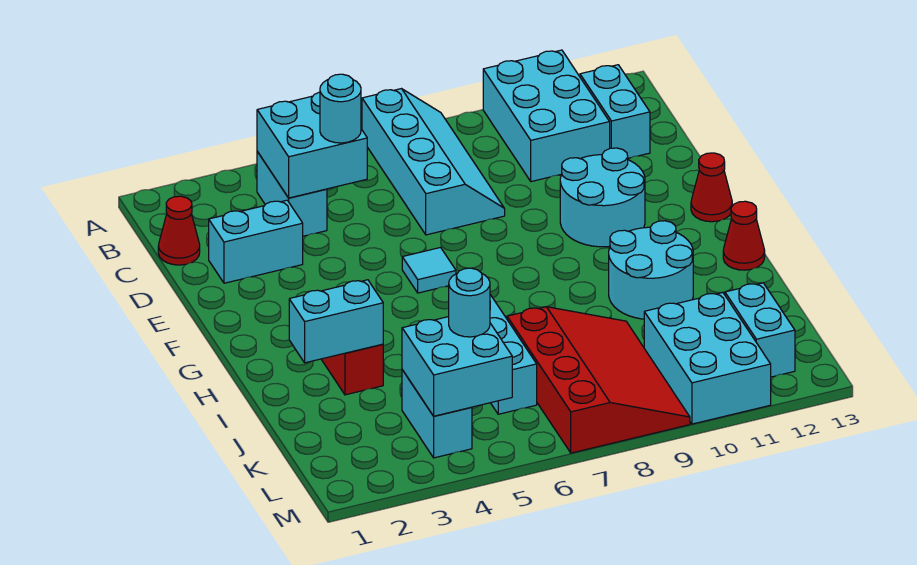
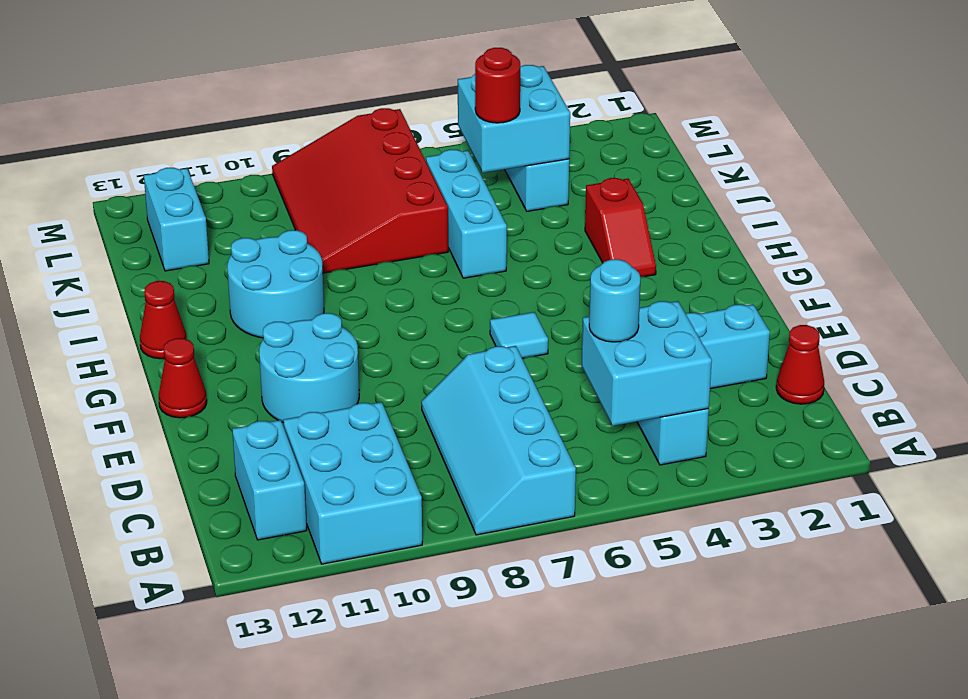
cyan brick I2:I3 level 2 -> none
cyan round brick K5 level 3 -> red round brick K5 level 3
cyan brick K10:M11 level 1 -> none

